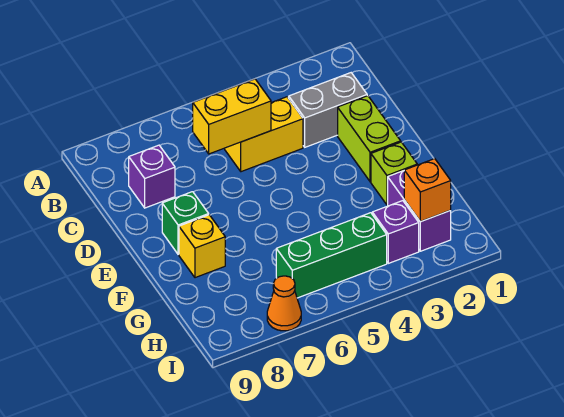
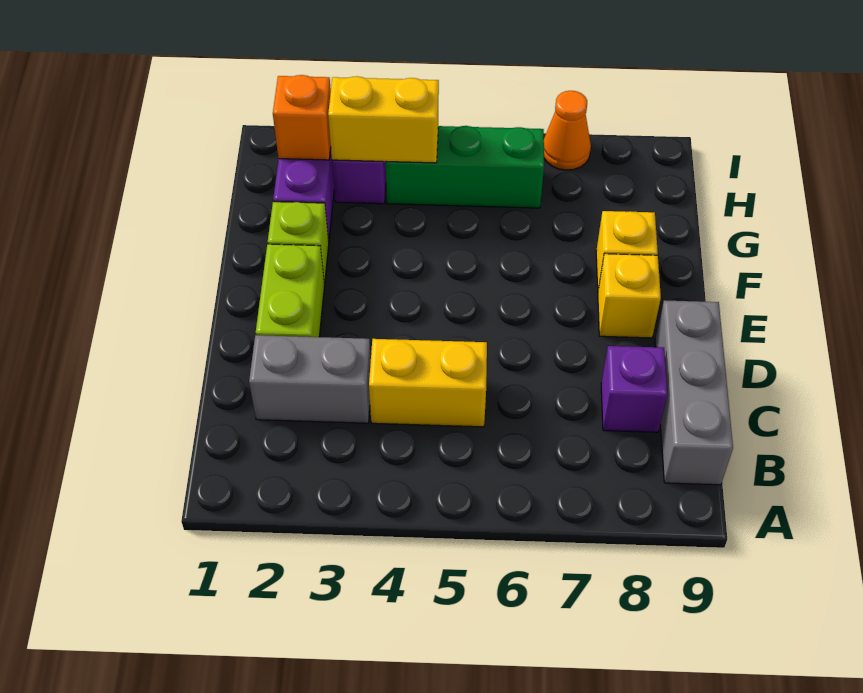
none -> grey brick B9:D9 level 1
yellow brick C5:C6 level 2 -> yellow brick H3:H4 level 2
green brick E8 level 1 -> yellow brick E8 level 1

